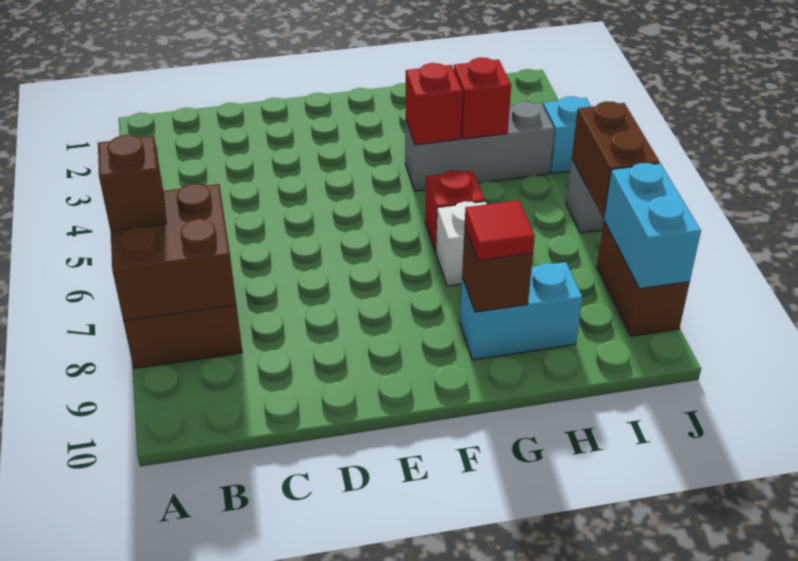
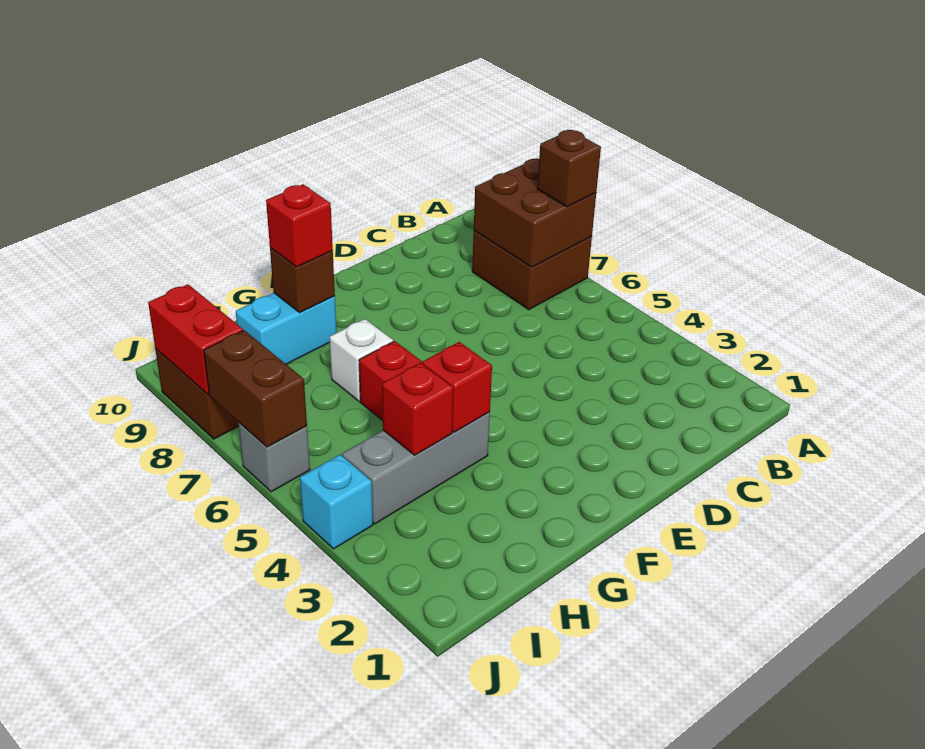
red tile G9 level 3 -> red brick G9 level 3
cyan brick J8:J9 level 2 -> red brick J8:J9 level 2

